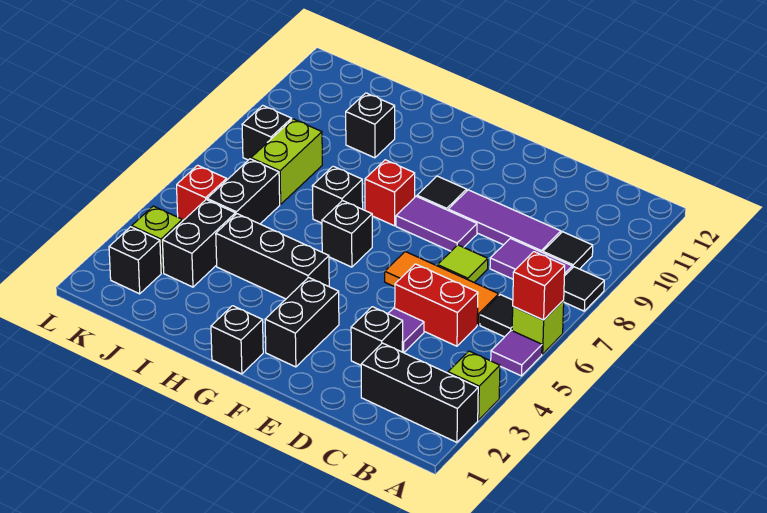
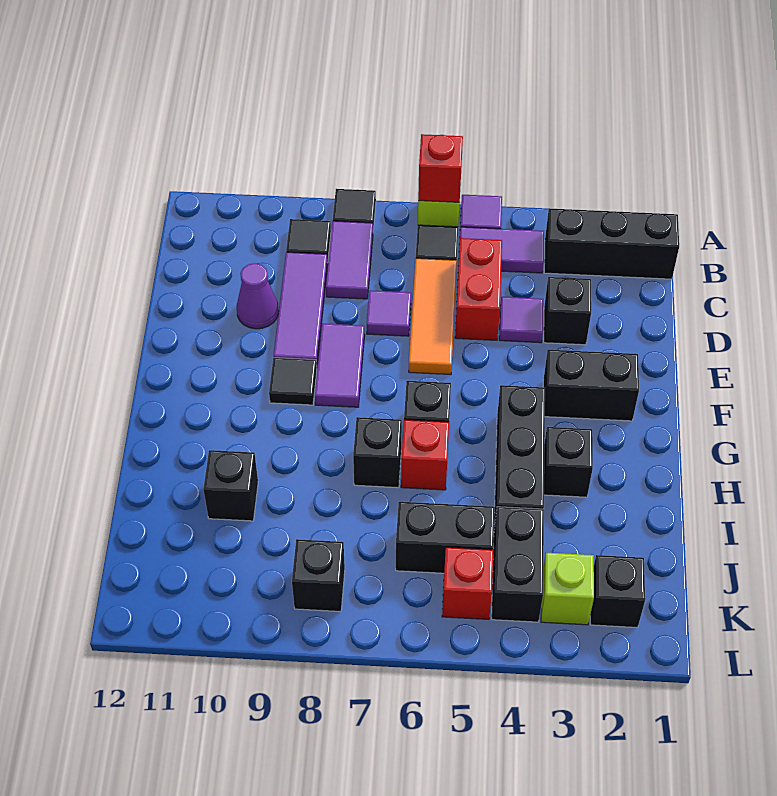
black brick A2:C2 level 1 -> black brick B1:B3 level 1
lime brick A3 level 1 -> none
none -> purple tile B4:B5 level 1
lime tile D7 level 1 -> purple tile D7 level 1
none -> purple cone D10 level 1
black brick G1 level 1 -> black brick H3 level 1
red brick G8 level 1 -> red brick H6 level 1
black brick J3:J4 level 1 -> black brick J4:K4 level 1
lime brick J7:J8 level 1 -> none

